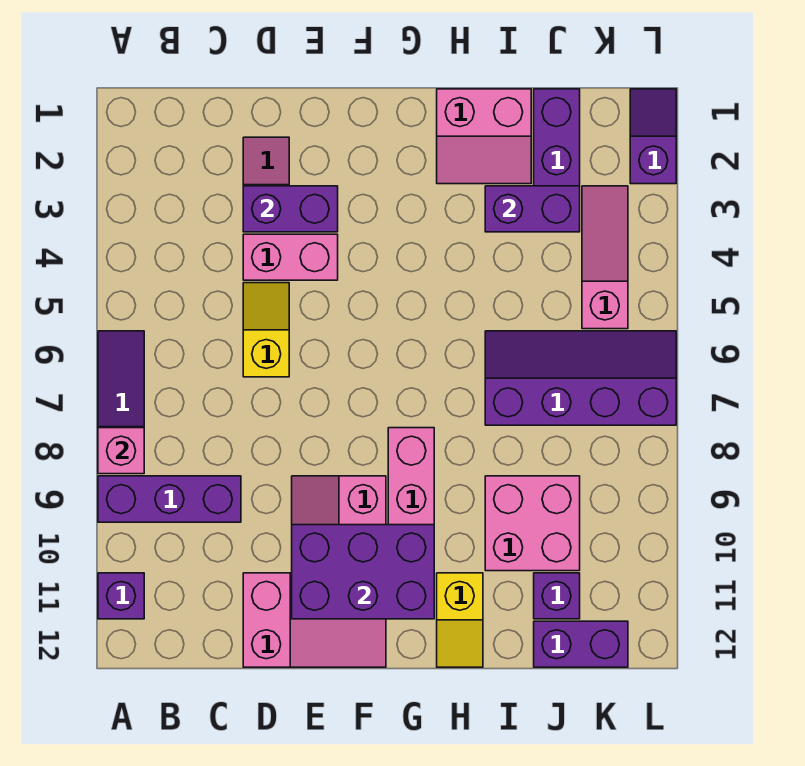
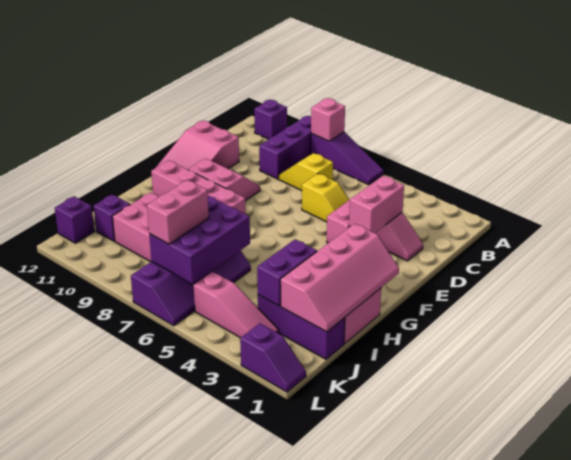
purple brick D3:E3 level 2 -> pink brick D3:E3 level 2
purple brick E10:G11 level 2 -> purple brick I6:K7 level 2
none -> pink slope G1:J2 level 2 top 2
yellow slope H11:H12 level 1 top 11 -> yellow slope C7:C8 level 1 top 7
none -> pink brick J7:K7 level 3
purple brick J12:K12 level 1 -> purple brick K12 level 1

